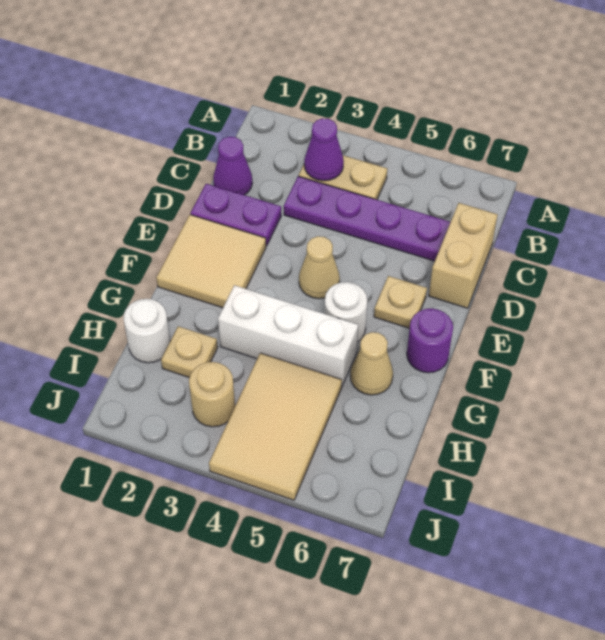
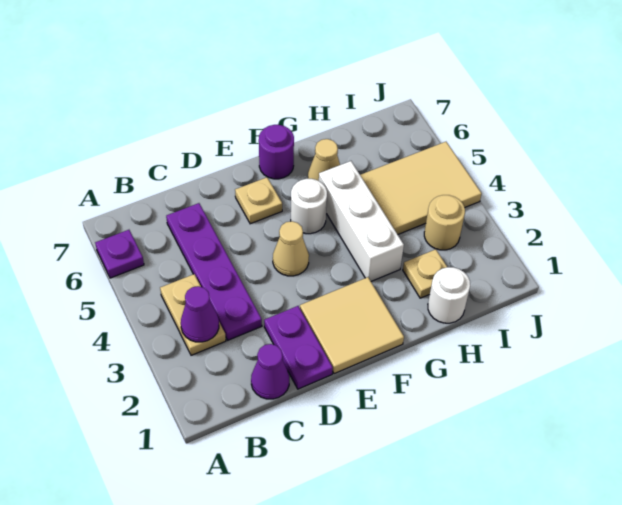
none -> purple plate A6 level 1
tan brick C7:D7 level 1 -> none

